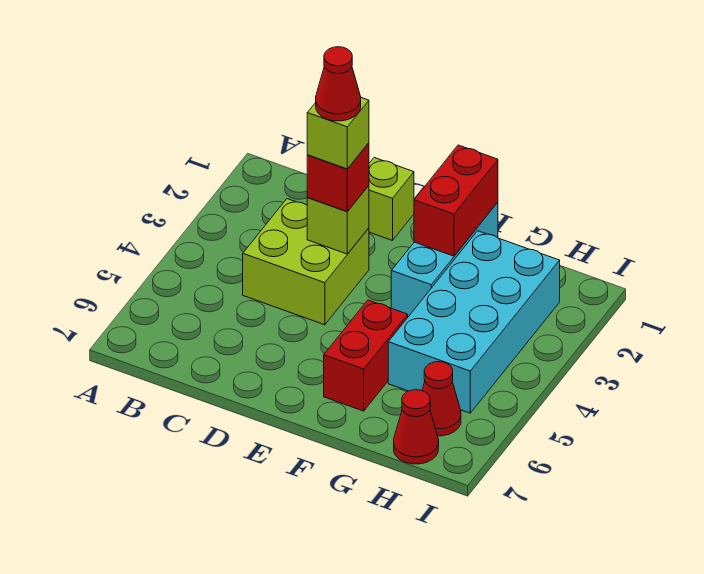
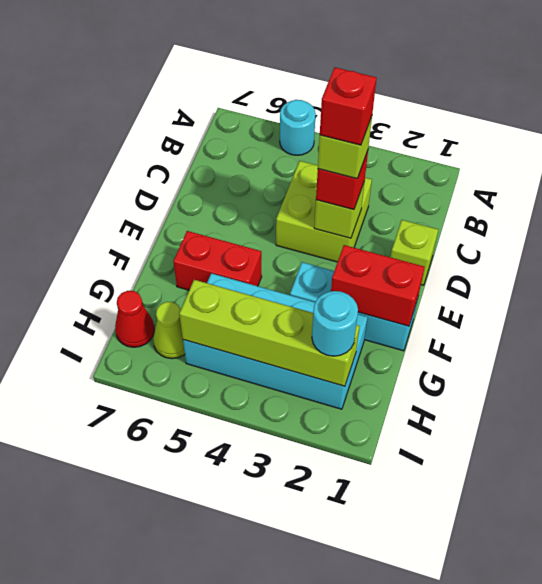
none -> cyan round brick A5 level 1
red cone D3 level 5 -> red brick D3 level 5
none -> lime brick H2:H5 level 2
none -> cyan round brick H2 level 3
red cone H6 level 1 -> lime cone H6 level 1

